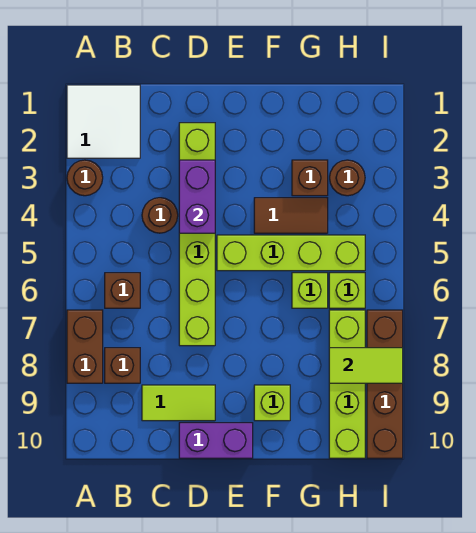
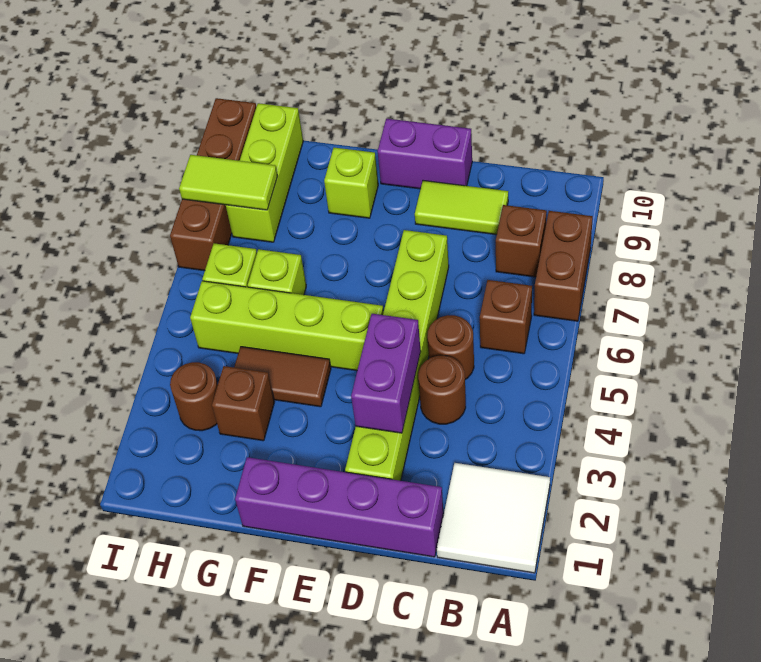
brown round brick A3 level 1 -> brown round brick C5 level 1
none -> purple brick C1:F1 level 1
lime brick H7:H10 level 1 -> lime brick H8:H10 level 1

